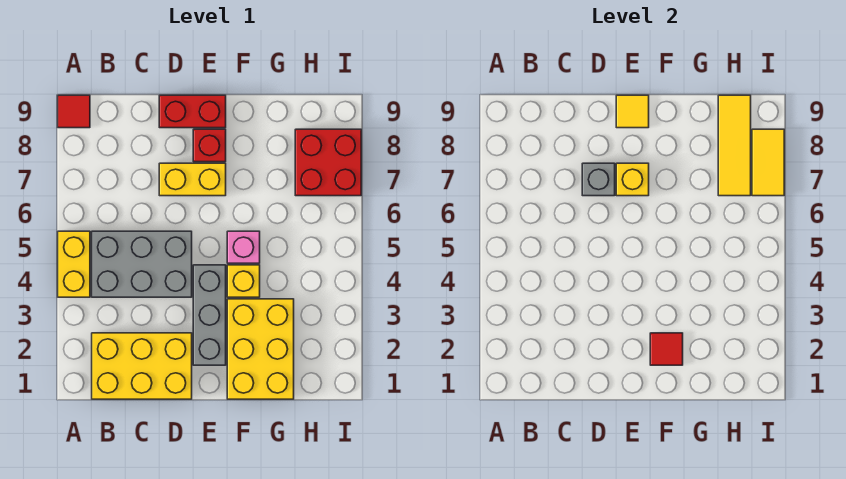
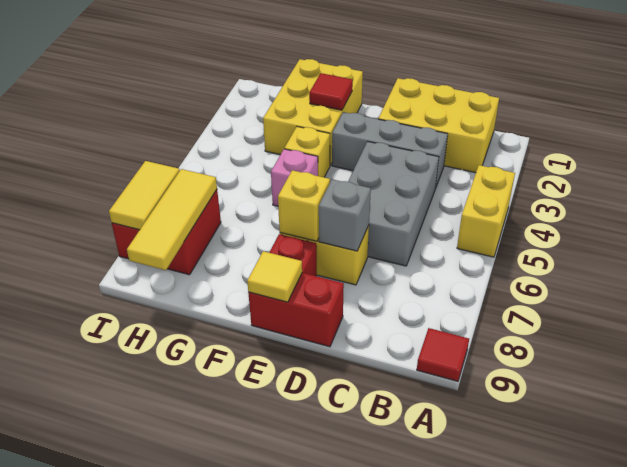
grey brick B4:D5 level 1 -> grey brick C4:D6 level 1
grey brick E2:E4 level 1 -> grey brick C3:E3 level 1

